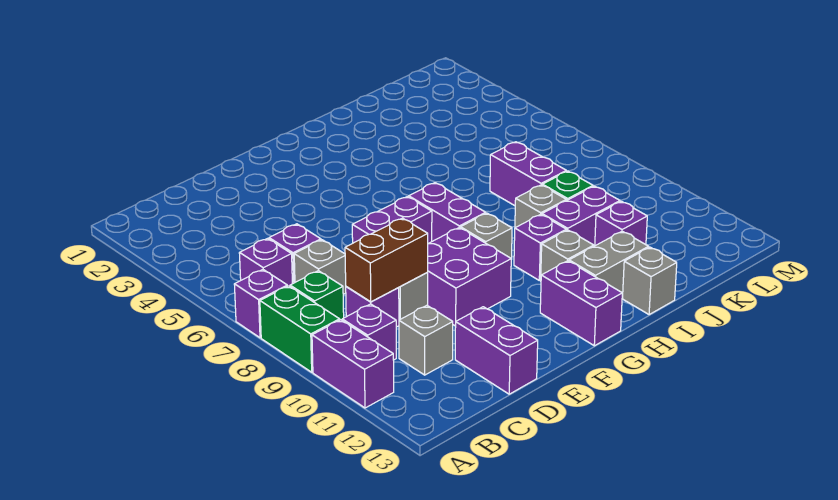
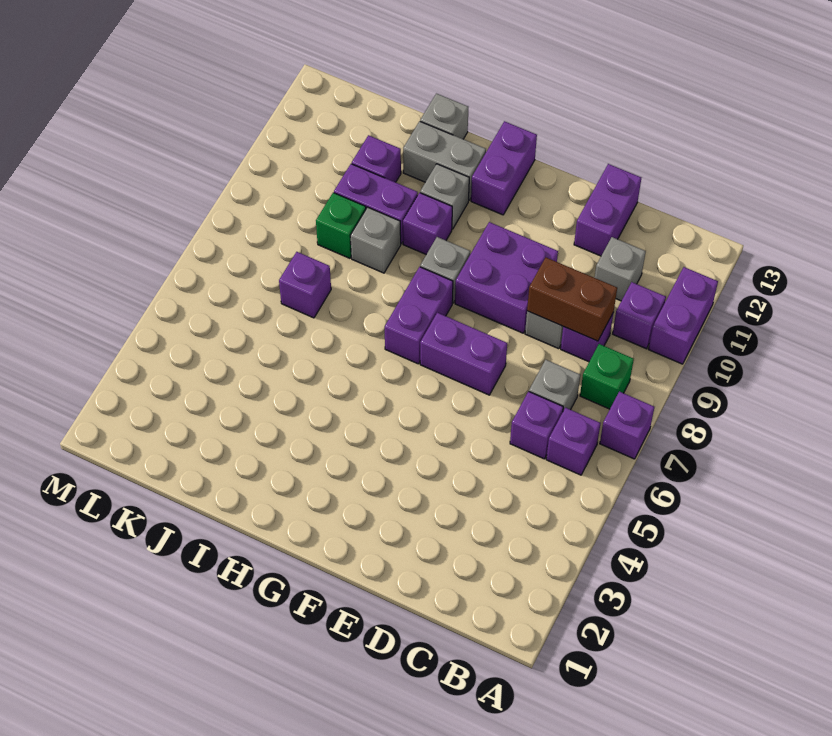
green brick A8:A9 level 1 -> none
purple brick J7:J8 level 1 -> purple brick J7 level 1

